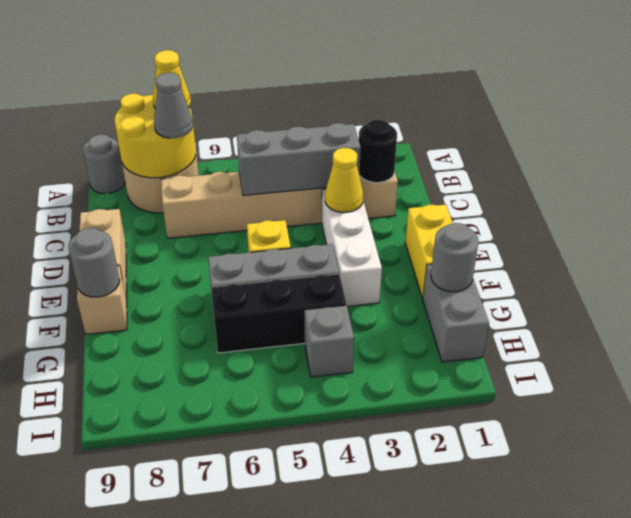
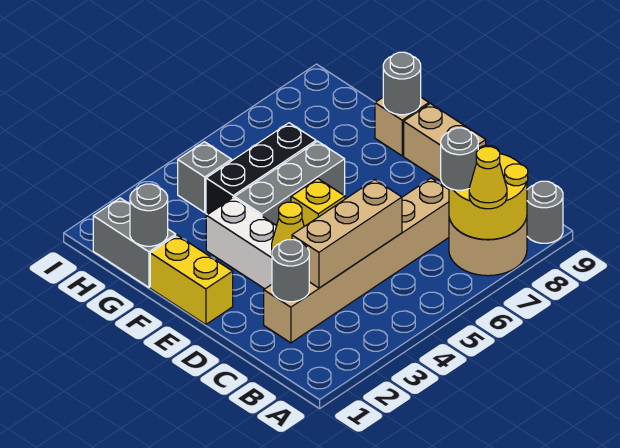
grey cone B7 level 3 -> grey round brick B7 level 3
black round brick C2 level 2 -> grey round brick C2 level 2
grey brick C3:C5 level 2 -> tan brick C3:C5 level 2

